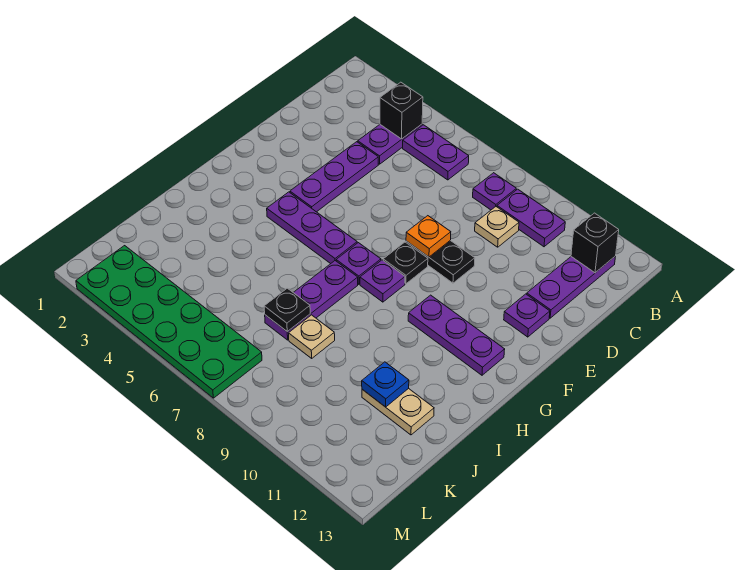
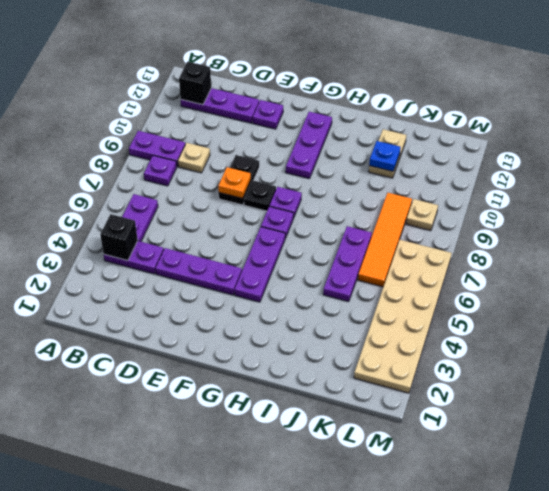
purple plate B9:B10 level 1 -> purple plate A9:B9 level 1
purple plate H7:J7 level 1 -> purple plate J5:J7 level 1
black plate J7 level 2 -> none
tan plate J8 level 1 -> tan plate L9 level 1
none -> orange tile K6:K9 level 1
green plate L2:M7 level 1 -> tan plate L2:M7 level 1

